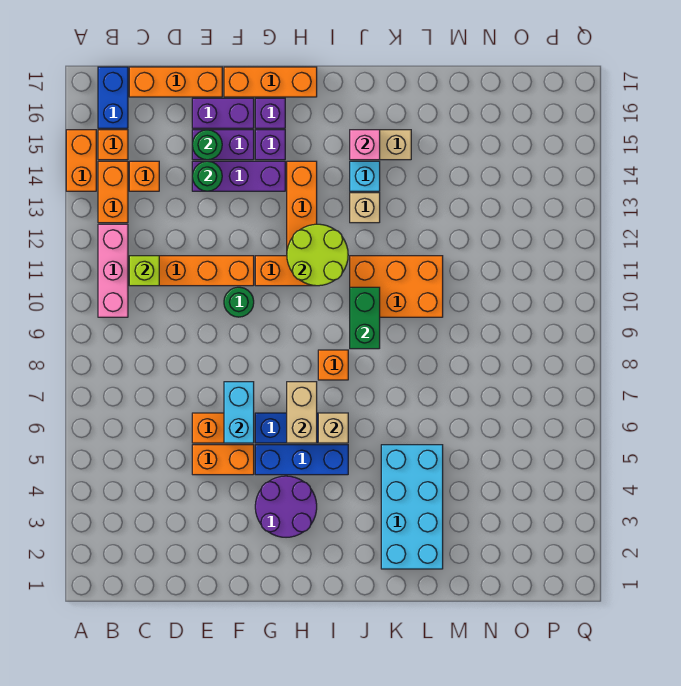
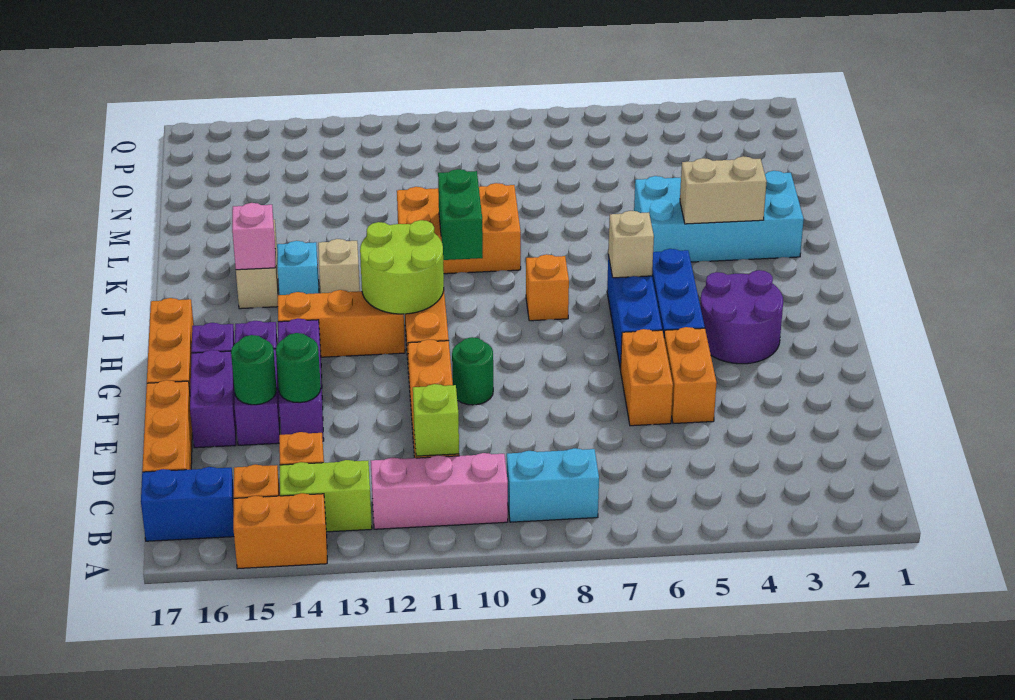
orange brick B13:B14 level 1 -> lime brick B13:B14 level 1
cyan brick F6:F7 level 2 -> cyan brick B8:B9 level 1
tan brick H6:H7 level 2 -> tan brick K3:K4 level 2
green brick J9:J10 level 2 -> green brick J10:K10 level 2
orange brick J10:L11 level 1 -> orange brick K9:L11 level 1

